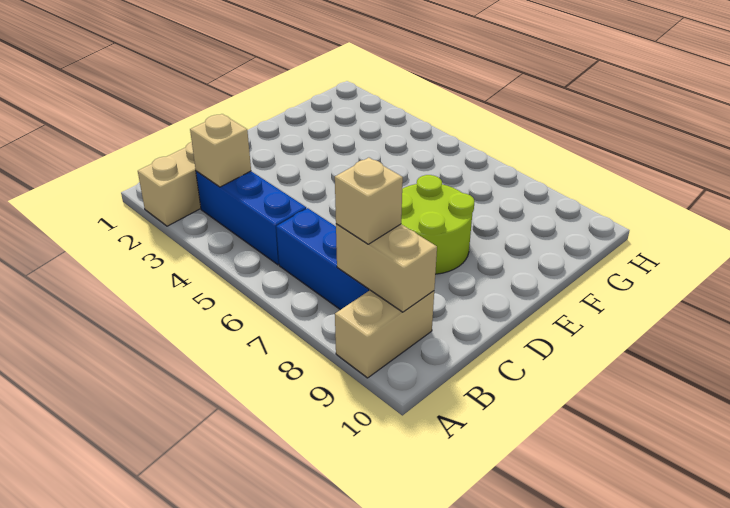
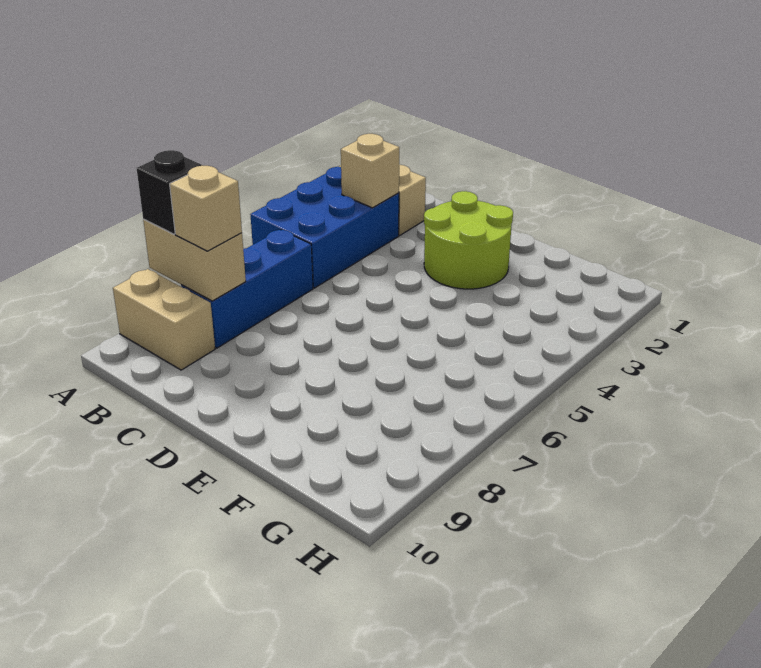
none -> black brick A8 level 3
blue brick B3:B5 level 1 -> blue brick A3:B5 level 1
tan brick B8:B9 level 2 -> tan brick A8:B8 level 2
lime round brick D7:E8 level 1 -> lime round brick D2:E3 level 1

